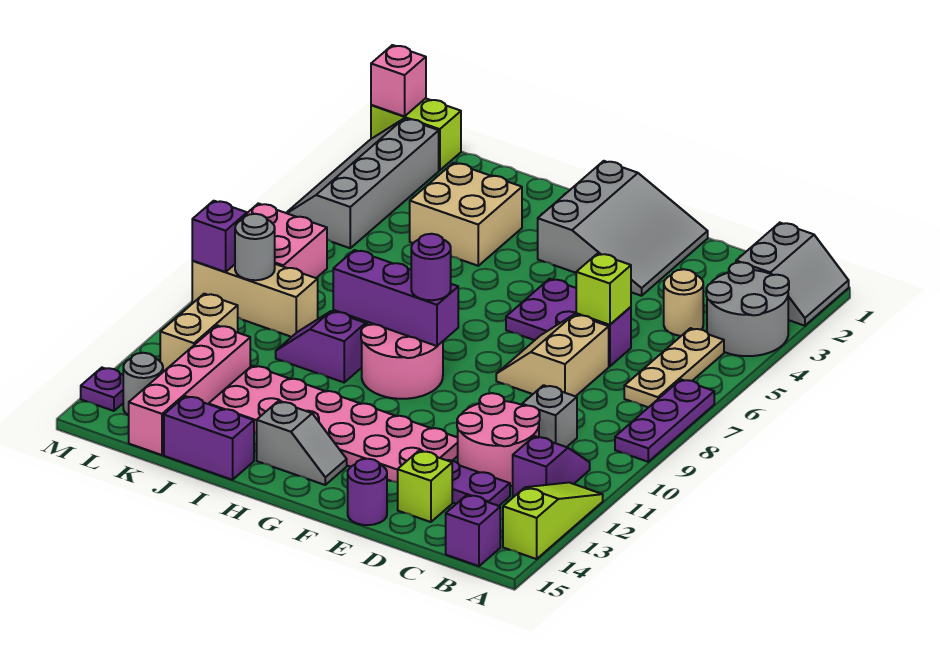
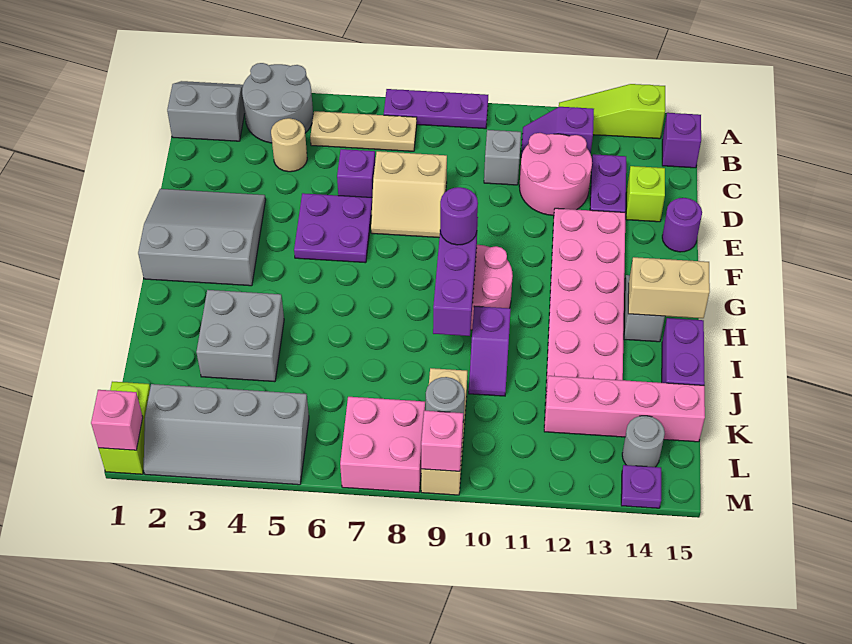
lime brick D6 level 2 -> none
tan brick I3:J4 level 1 -> grey brick I3:J4 level 1
tan brick L11:L12 level 1 -> tan brick H14:H15 level 2
purple brick M9 level 2 -> pink brick M9 level 2

